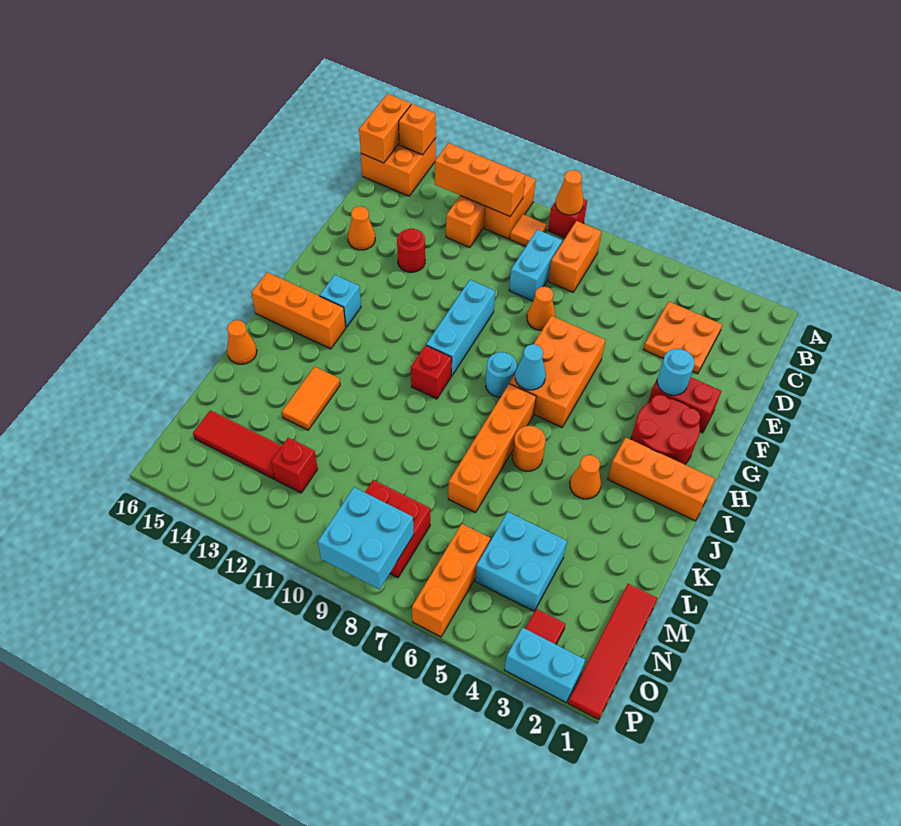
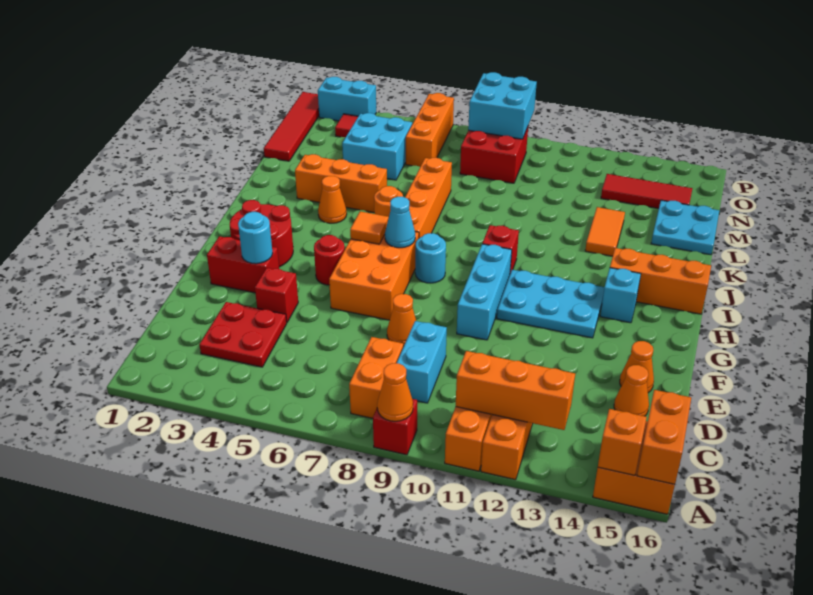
orange tile B10 level 1 -> orange tile H6 level 2
orange plate C3:D4 level 1 -> red plate C3:D4 level 1
red round brick E13 level 1 -> red round brick G5 level 1
none -> cyan plate G11:H13 level 1
orange brick I1:I3 level 1 -> orange brick K3:K5 level 1
orange cone K16 level 1 -> orange cone D15 level 1
none -> cyan plate L15:M16 level 1
red brick N12 level 1 -> red brick E4 level 1

